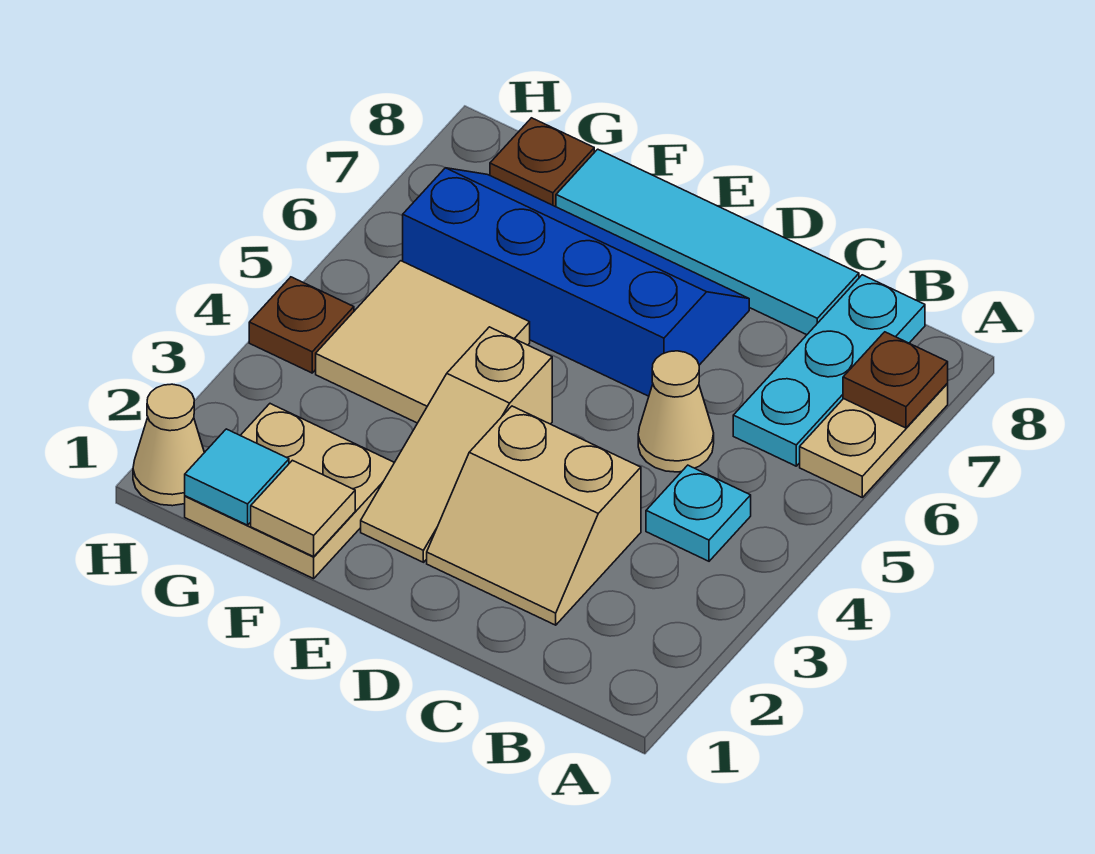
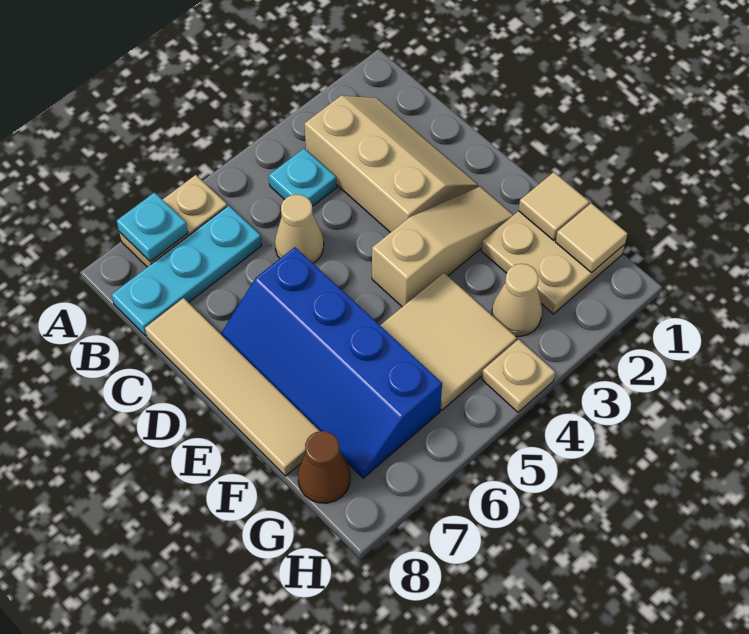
brown plate A7 level 2 -> cyan plate A7 level 2
tan slope C2:D3 level 1 top 3 -> tan slope B2:D3 level 1 top 3
cyan tile C8:F8 level 1 -> tan tile C8:F8 level 1
cyan tile G1 level 2 -> tan tile G1 level 2
brown plate G8 level 1 -> brown cone G8 level 1
tan cone H1 level 1 -> tan cone G3 level 1
brown plate H4 level 1 -> tan plate H4 level 1

